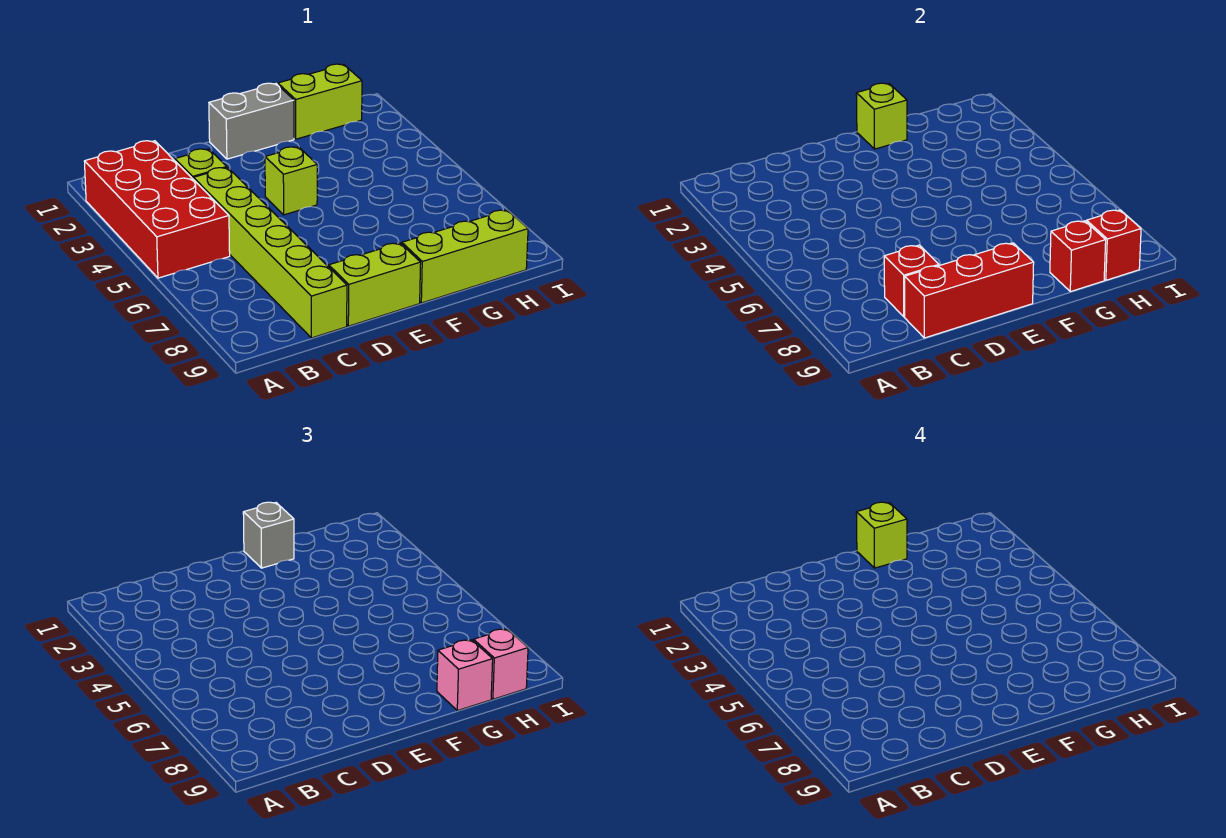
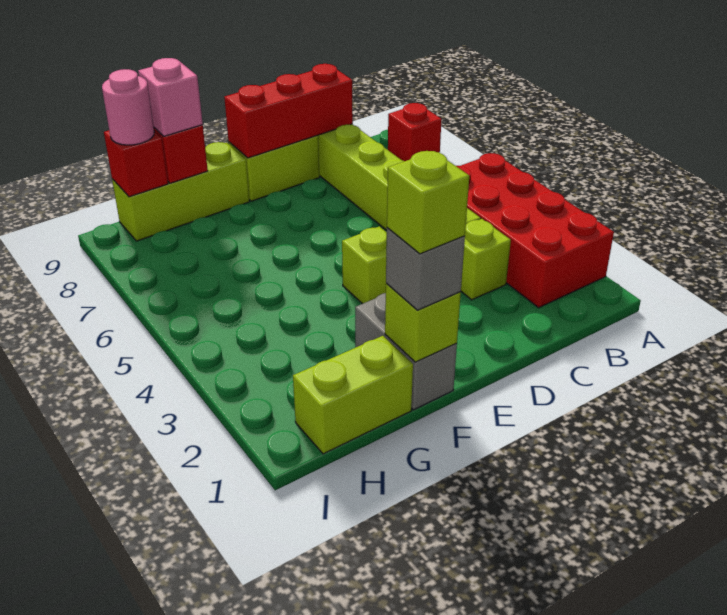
red brick C8 level 2 -> red brick A8 level 1
grey brick E1:F1 level 1 -> grey brick F1:F2 level 1
pink brick H9 level 3 -> pink round brick H9 level 3

